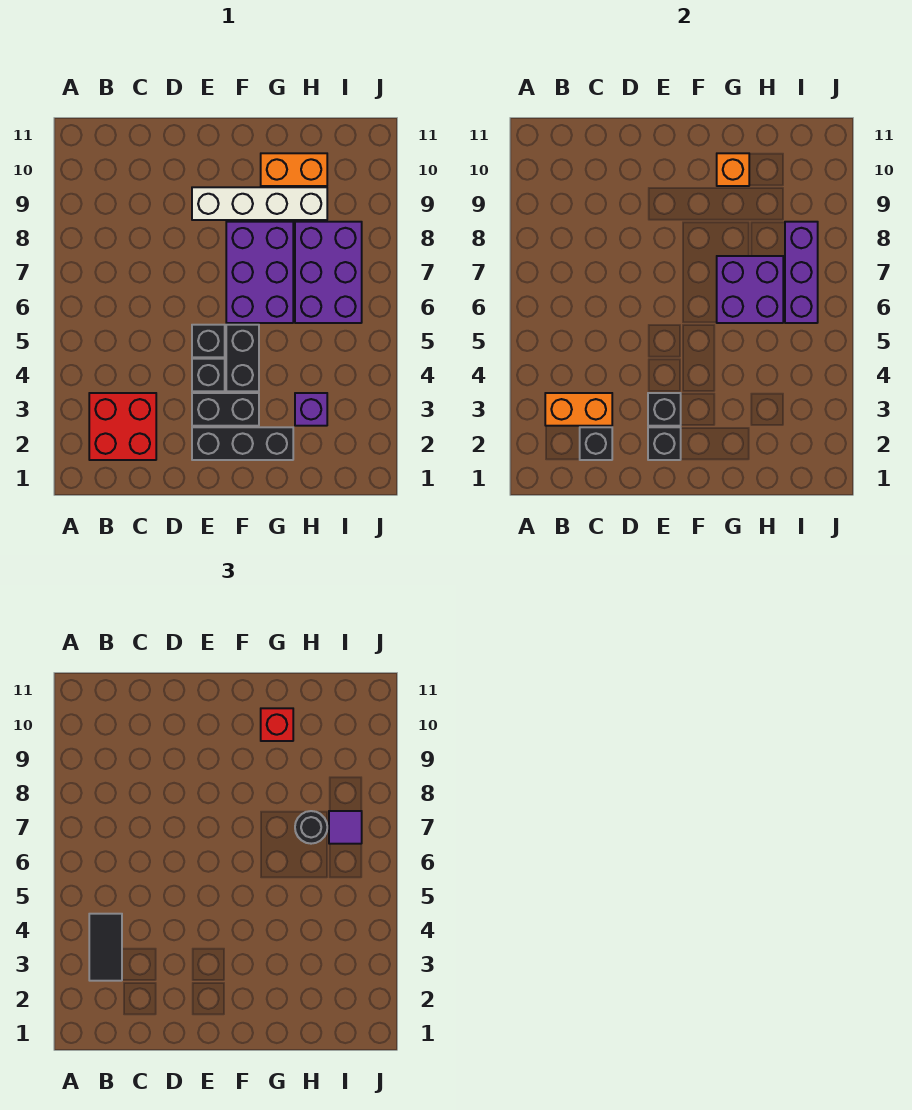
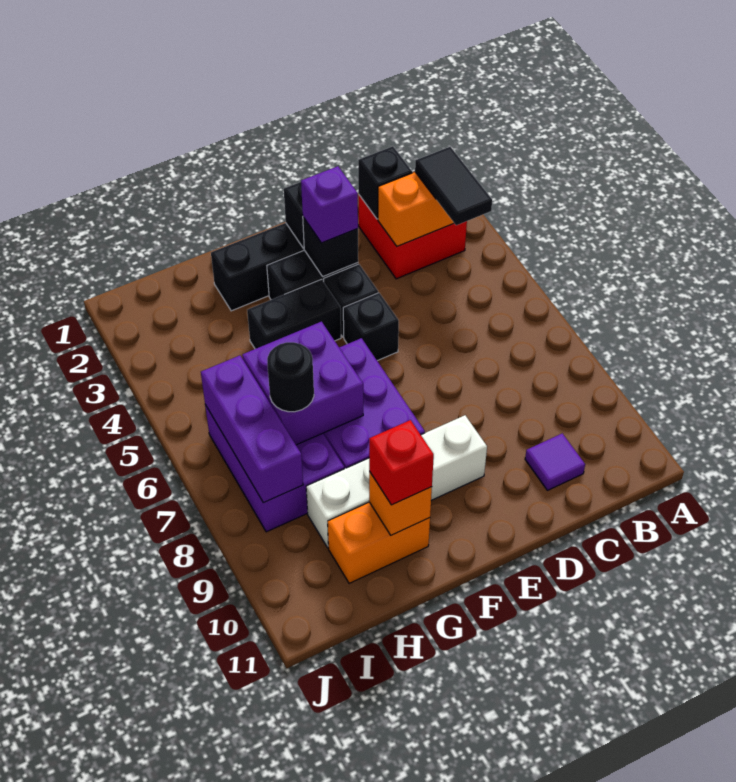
black brick F4:F5 level 1 -> black brick F4:G4 level 1
purple brick H3 level 1 -> purple brick E3 level 3
purple tile I7 level 3 -> purple tile C10 level 1

